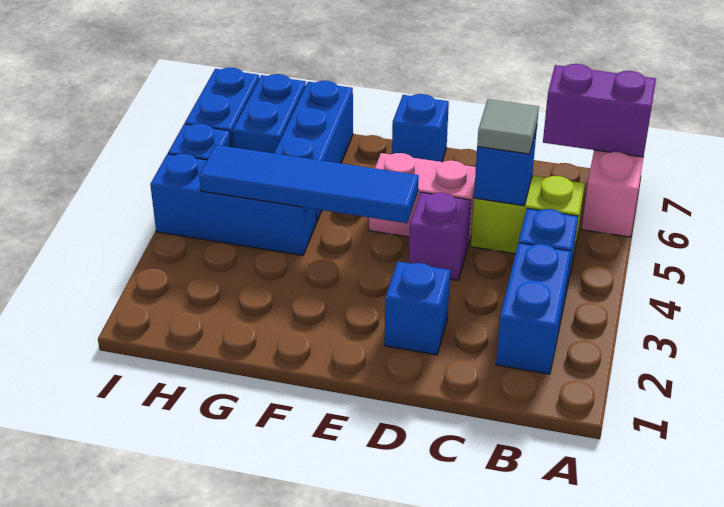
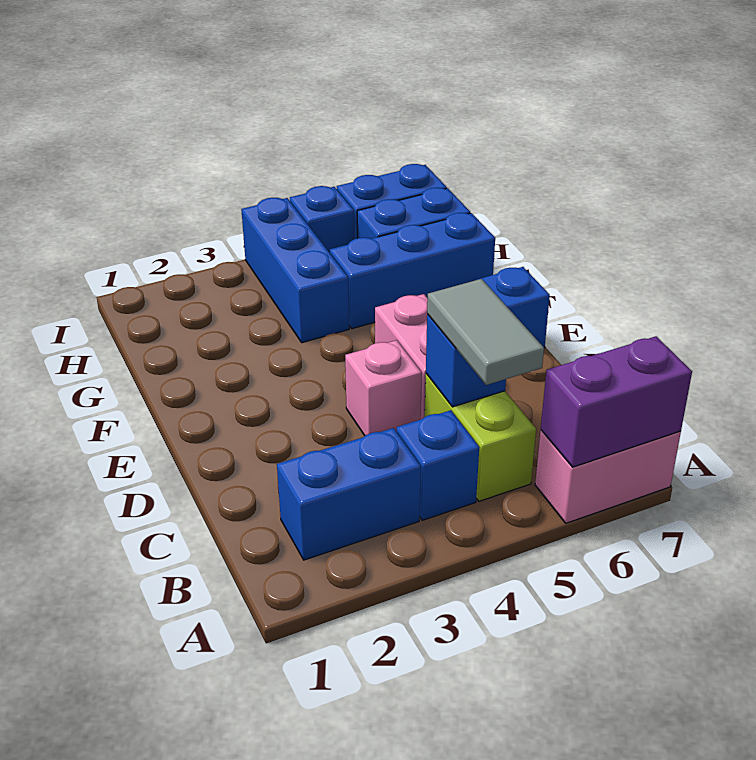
purple brick A7:B7 level 2 -> purple brick A6:A7 level 2
grey tile C5 level 3 -> grey tile B5:C5 level 3
blue brick D2 level 1 -> none
purple brick D4 level 1 -> pink brick D4 level 1
blue tile E4:H4 level 2 -> none

